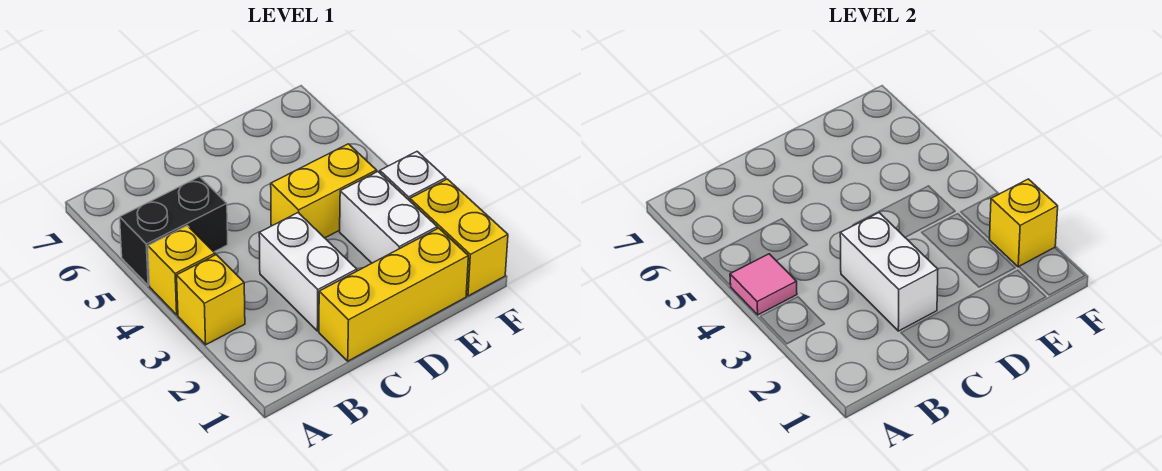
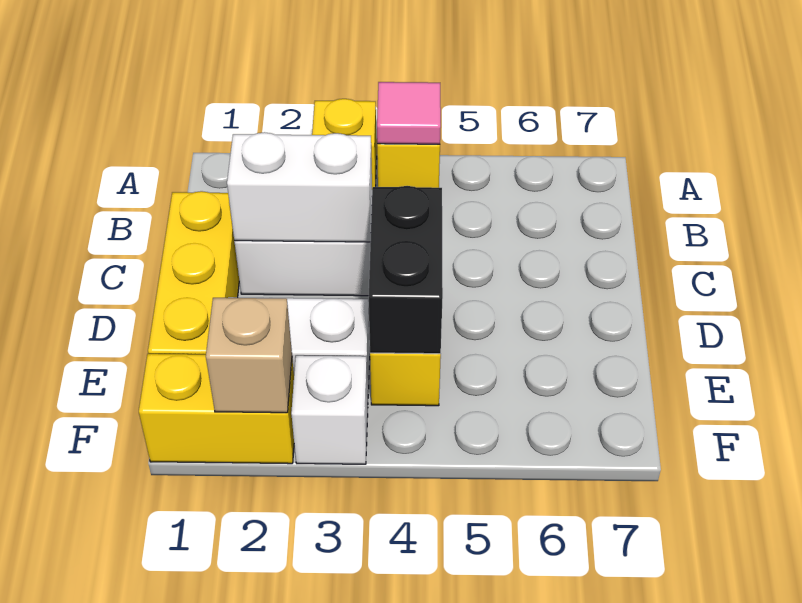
black brick A5:B5 level 1 -> black brick D4:E4 level 2
yellow brick F2 level 2 -> tan brick F2 level 2

